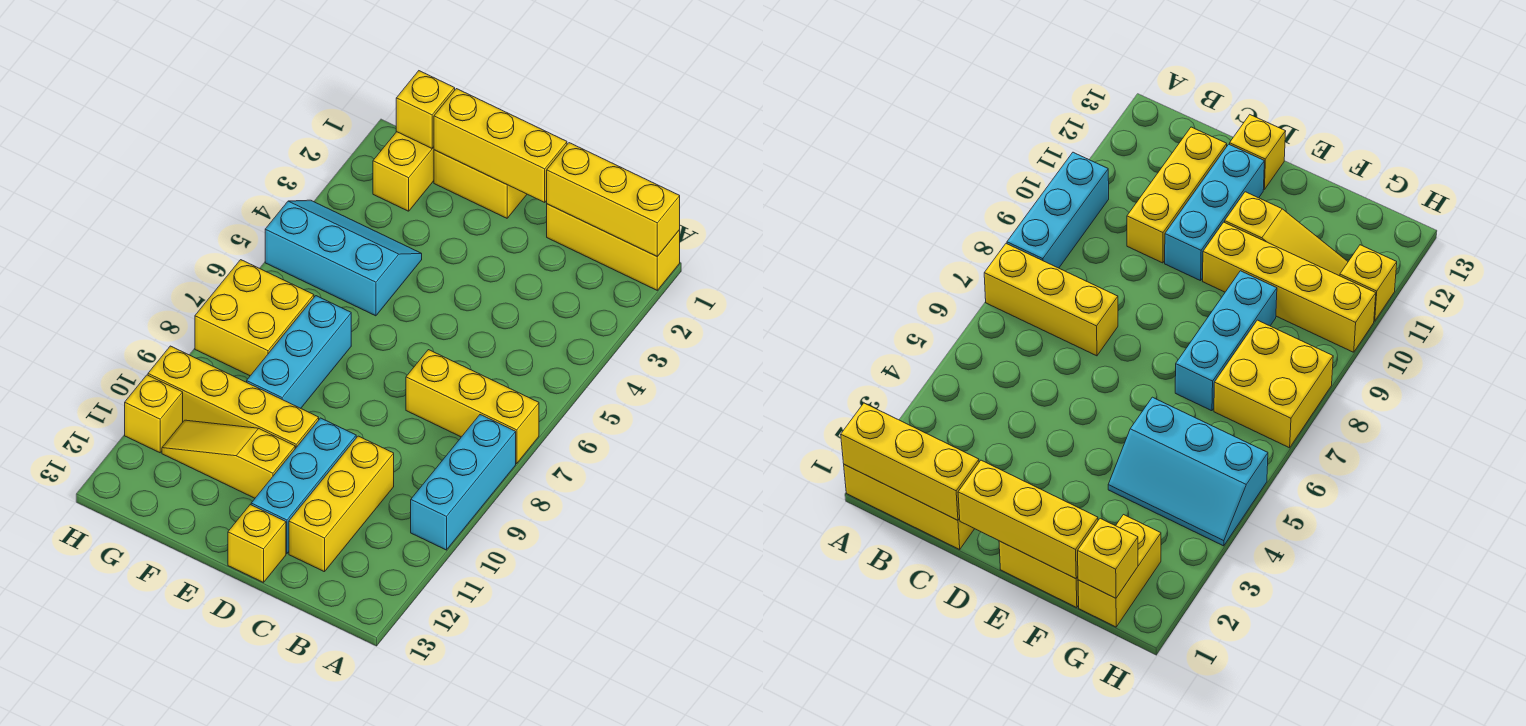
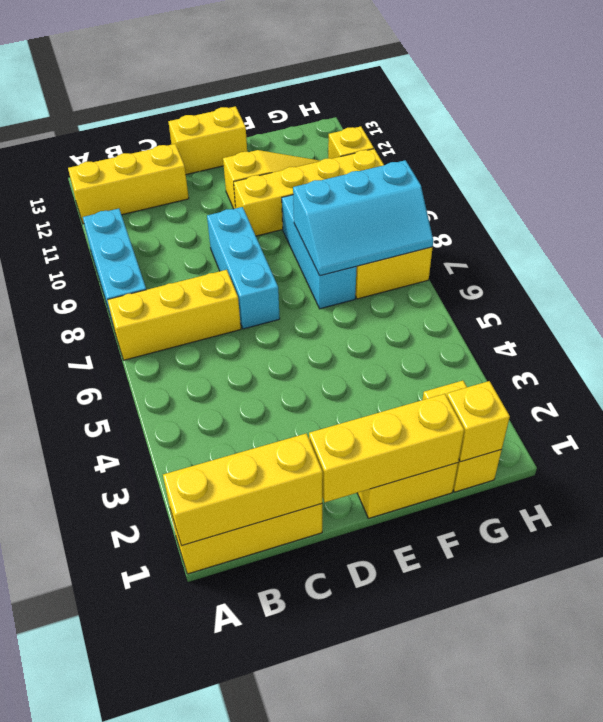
yellow brick C10:C12 level 1 -> yellow brick A12:C12 level 1
cyan brick D10:D12 level 1 -> cyan brick D7:D9 level 1
yellow brick D13 level 1 -> yellow brick D13:E13 level 1
cyan slope F4:H5 level 1 top 5 -> cyan slope F7:H8 level 2 top 8

